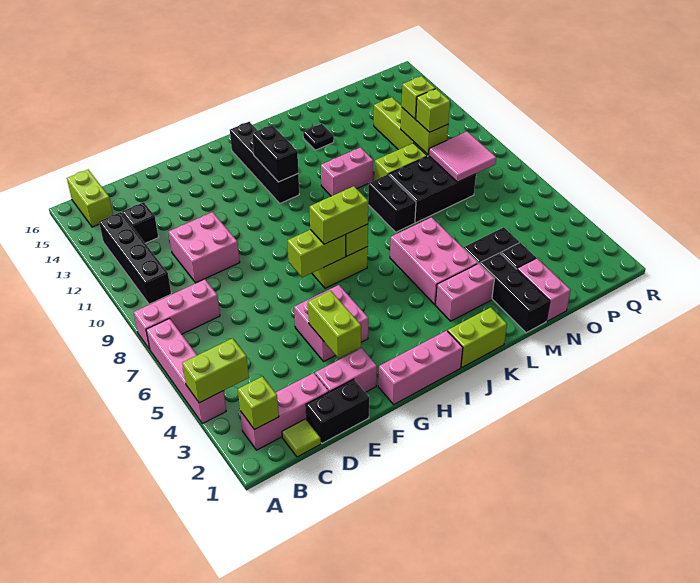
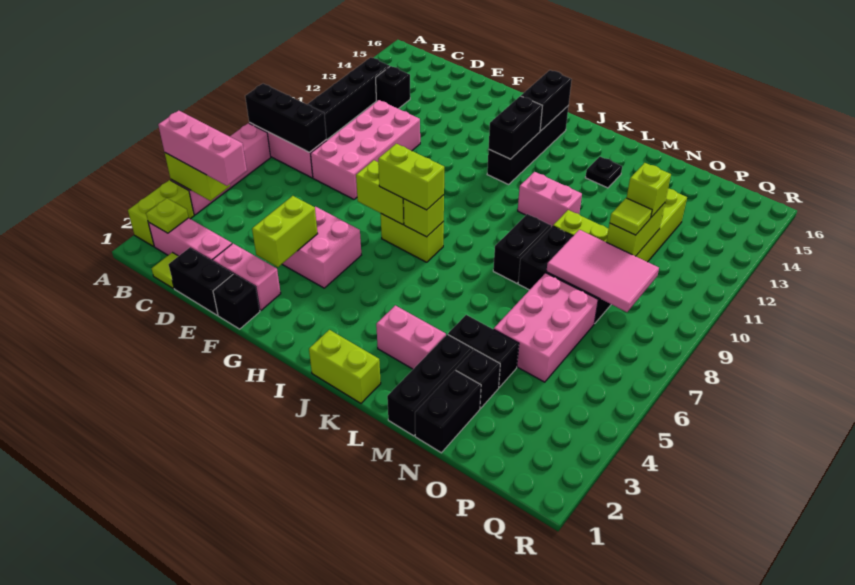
none -> black brick A8:C8 level 2
lime brick B2 level 2 -> lime plate B2 level 2
lime brick B15:B16 level 1 -> lime brick A2:A3 level 1
pink brick D10:E11 level 1 -> pink brick D8:E11 level 1
none -> black brick F1 level 1
pink brick G1:I1 level 1 -> pink brick A4:C4 level 3
none -> black brick I14:I15 level 2
pink brick K4:L6 level 1 -> pink brick N5:O7 level 1
pink brick N1:N2 level 1 -> black brick N1:N2 level 1
pink tile O8:P9 level 2 -> pink tile N8:P9 level 2
lime brick O10 level 3 -> lime tile O10 level 3

